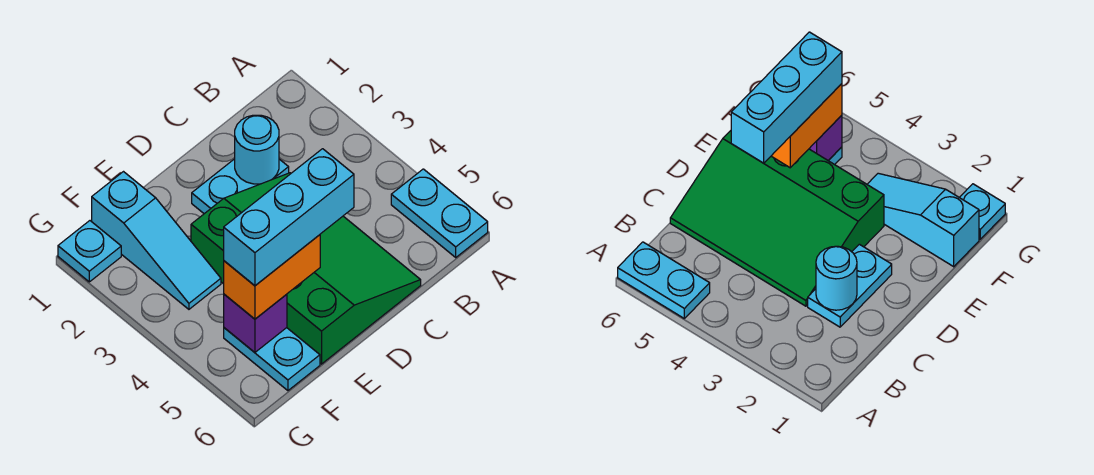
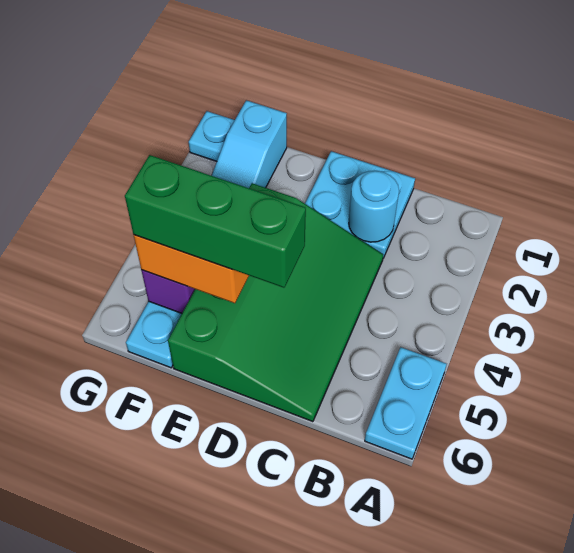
cyan plate C2:D2 level 1 -> cyan plate C1:D2 level 1
cyan brick D5:F5 level 4 -> green brick D5:F5 level 4

